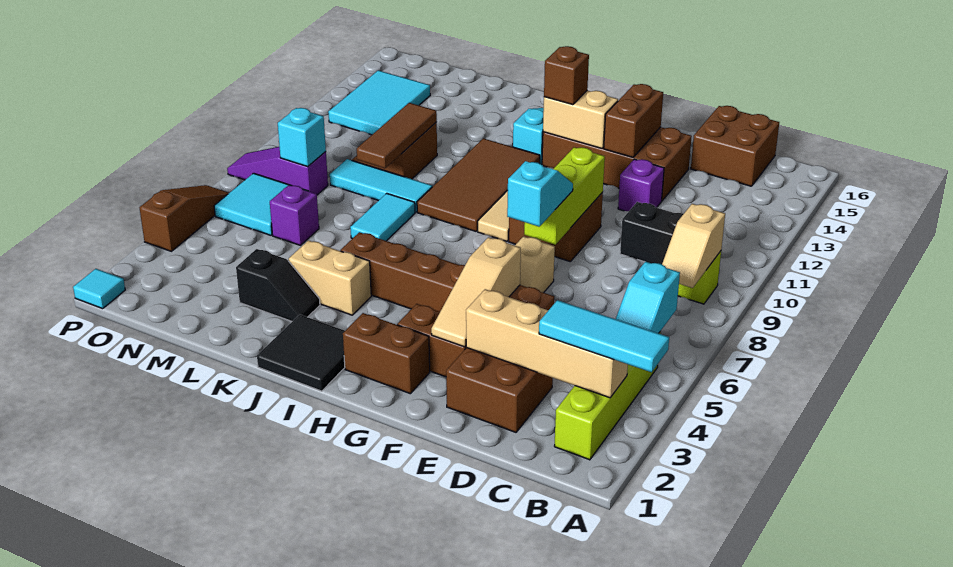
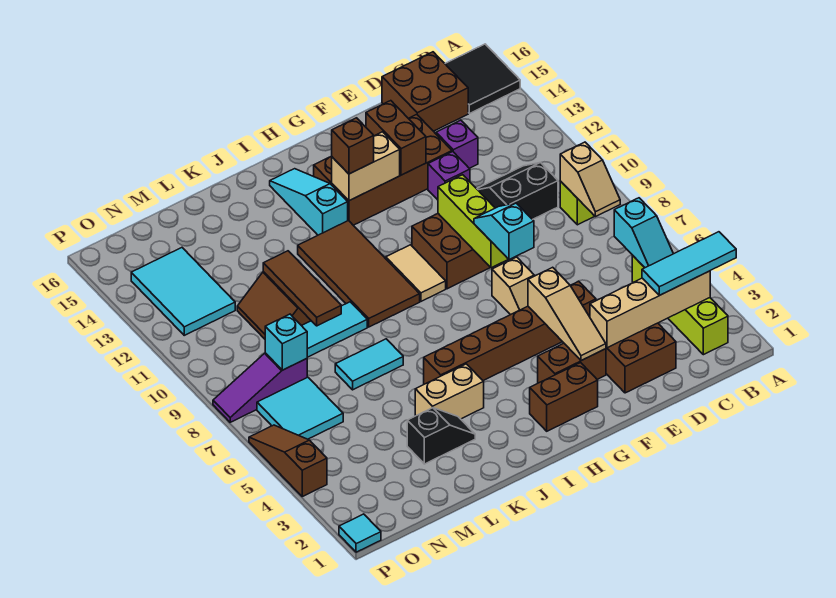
black tile I1:J2 level 1 -> black tile A15:B16 level 1
cyan tile K7:K8 level 1 -> cyan tile K7:L7 level 1
purple brick M6 level 1 -> purple brick D13 level 1

